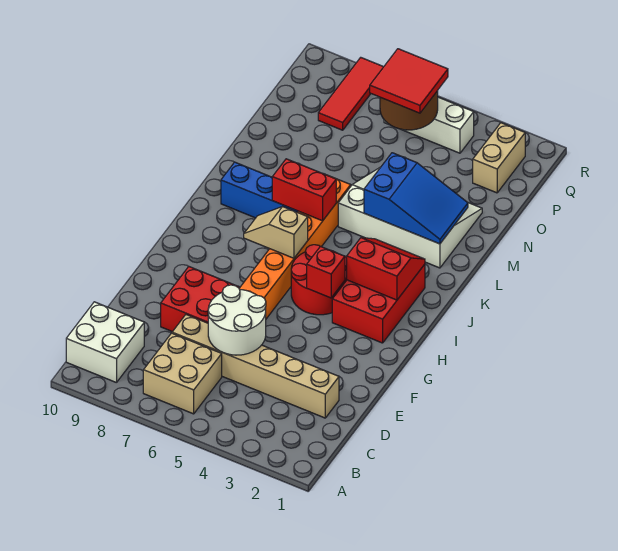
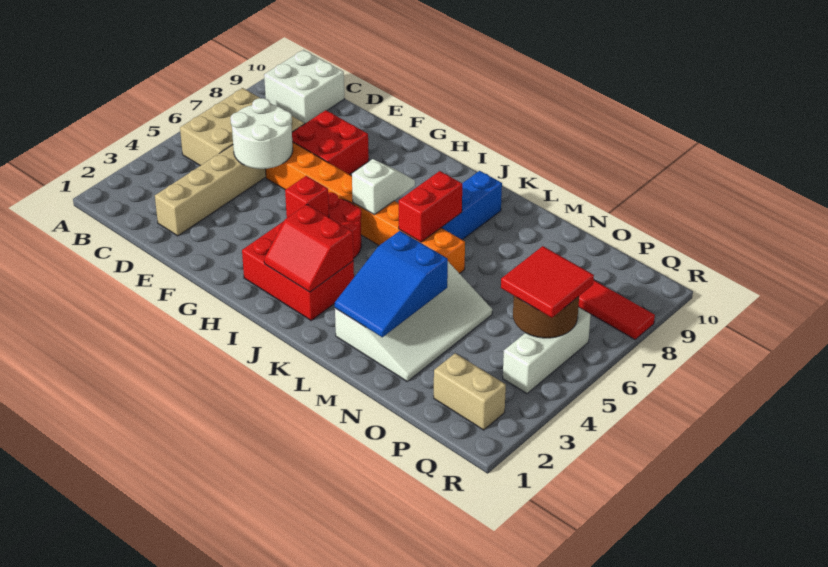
tan brick B6:C7 level 1 -> tan brick B5:C7 level 1
red slope I2:J3 level 2 top I -> red slope I2:J3 level 2 top 3
tan slope I6:I7 level 2 top 6 -> white slope I6:I7 level 2 top 6

